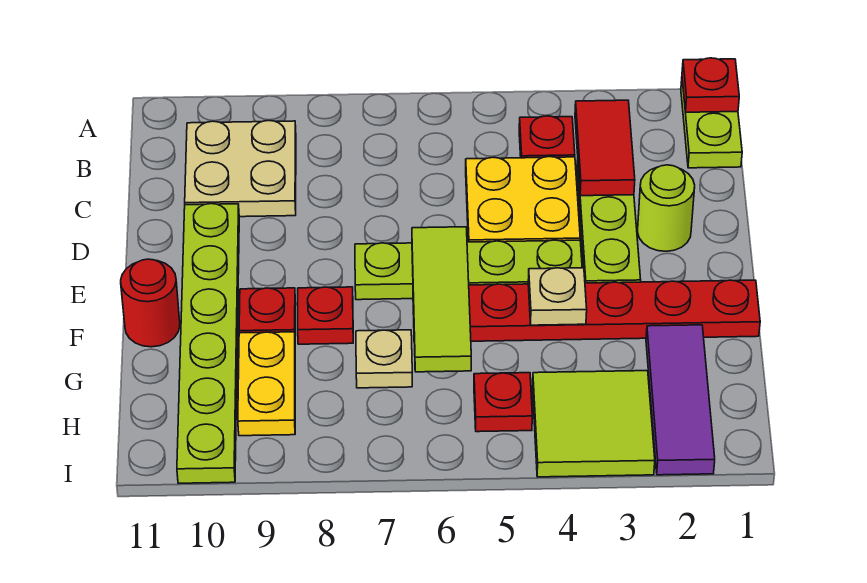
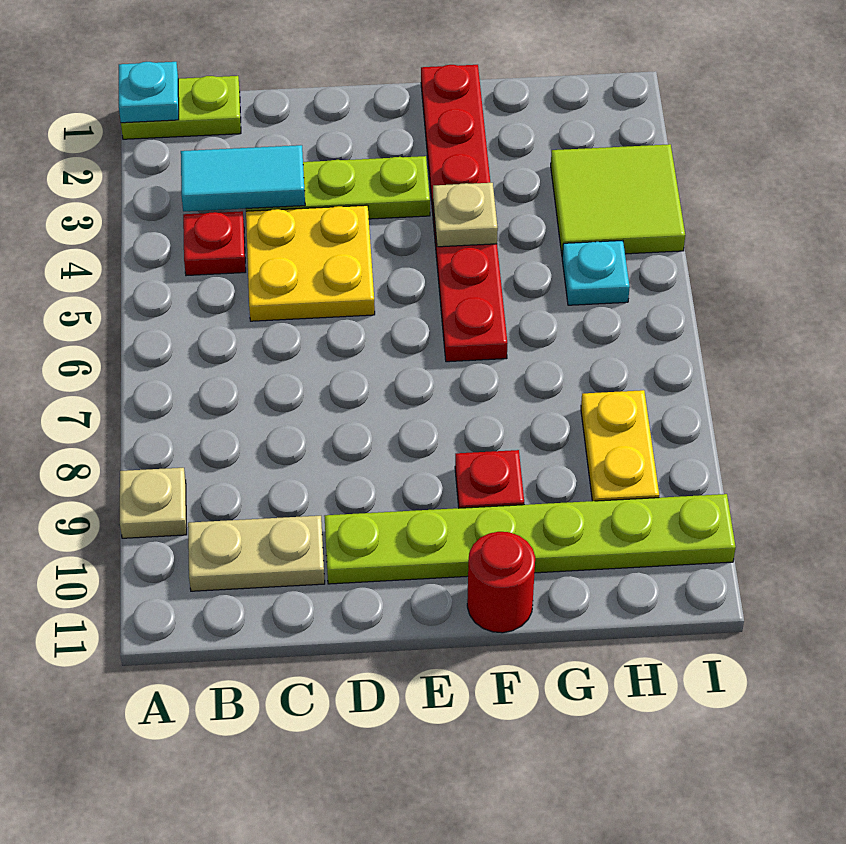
red plate A1 level 2 -> cyan plate A1 level 2
red tile B3:C3 level 2 -> cyan tile B3:C3 level 2
tan plate B9:C10 level 1 -> tan plate B10:C10 level 1
lime round brick D2 level 1 -> none
lime plate E4:E7 level 1 -> none
lime tile E6:G6 level 2 -> none
red plate F8 level 1 -> none
purple tile G2:I2 level 1 -> none
tan plate G7 level 1 -> tan plate A9 level 1
yellow plate G9:H9 level 1 -> yellow plate H8:H9 level 1
red plate H5 level 1 -> cyan plate H5 level 1

